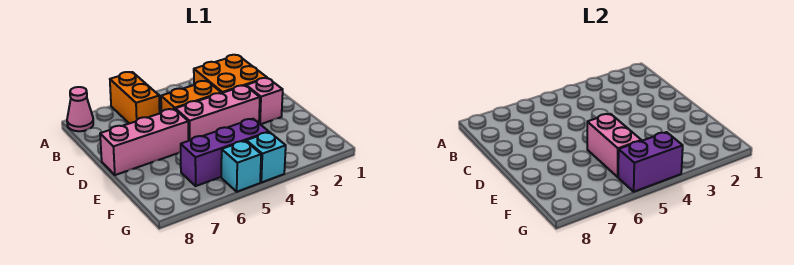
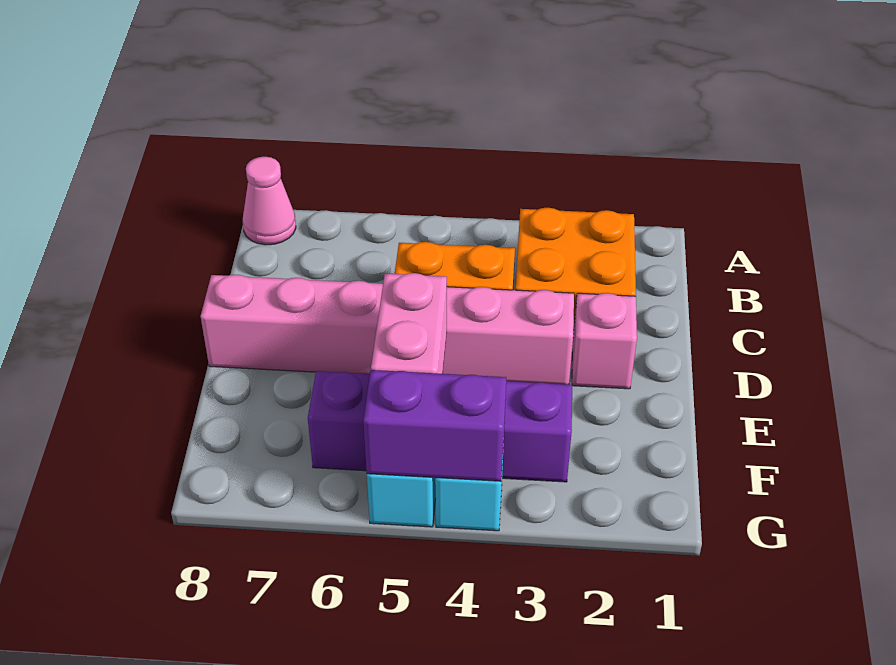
orange brick A6:B6 level 1 -> none
purple brick F4:F6 level 1 -> purple brick F3:F6 level 1

